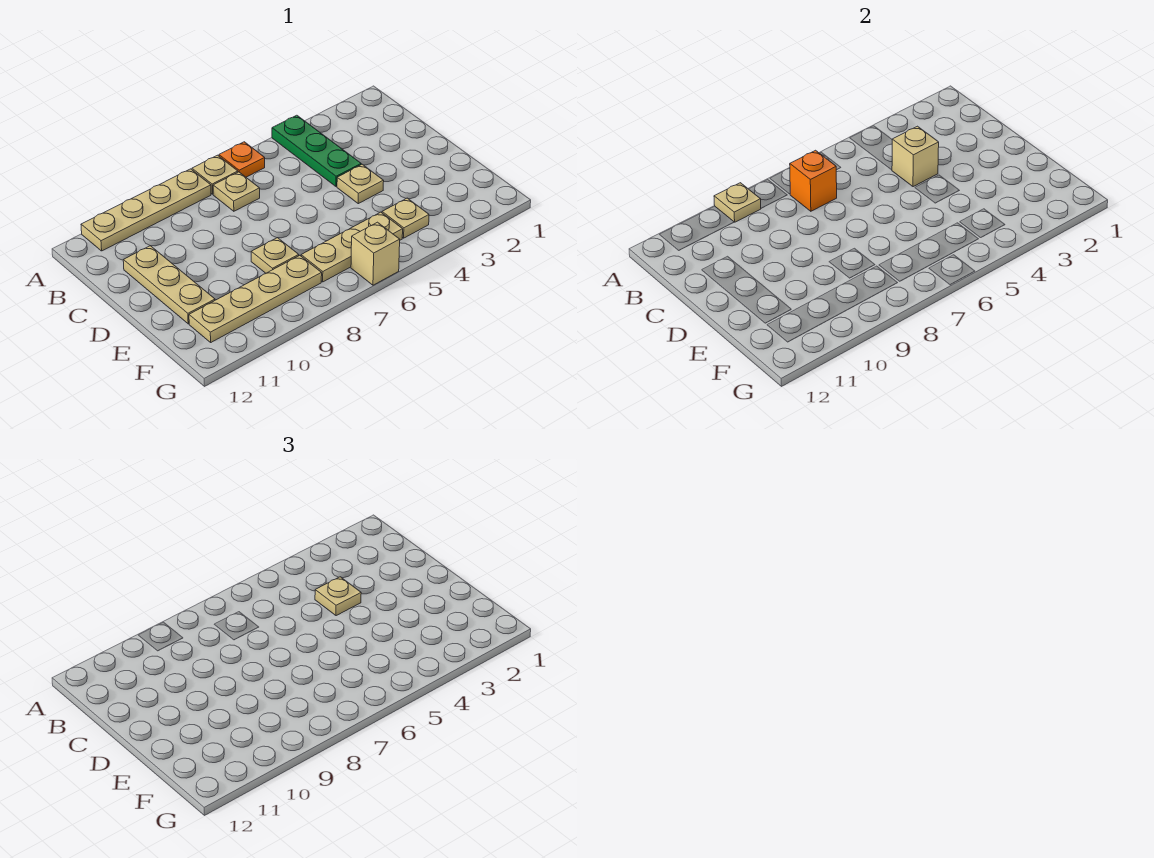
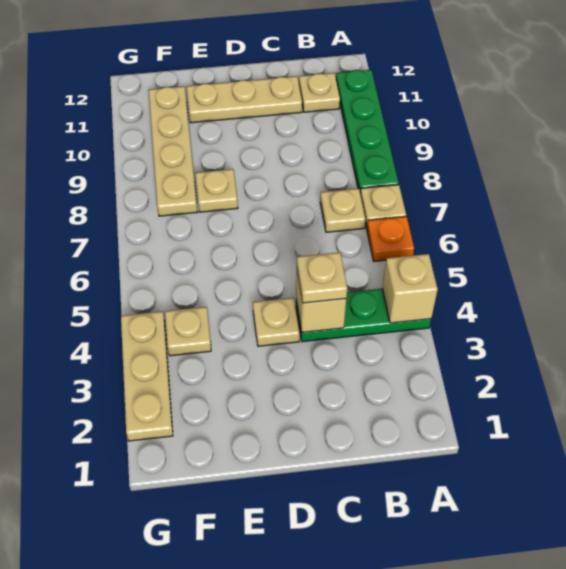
tan plate A8:A11 level 1 -> green plate A8:A11 level 1
tan plate A9 level 2 -> tan plate B11 level 1
orange brick B7 level 2 -> none
tan plate F5:F7 level 1 -> tan plate G2:G4 level 1
tan brick G6 level 1 -> tan brick A4 level 2

